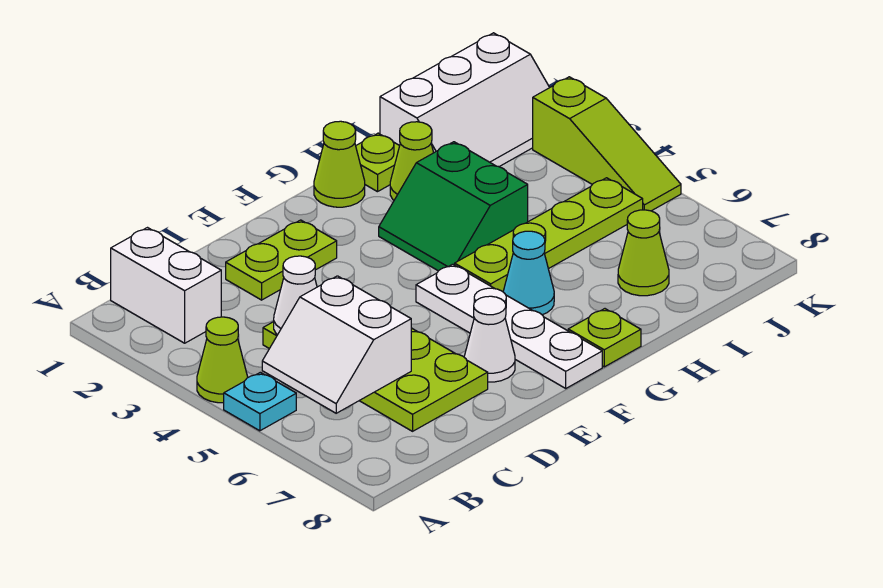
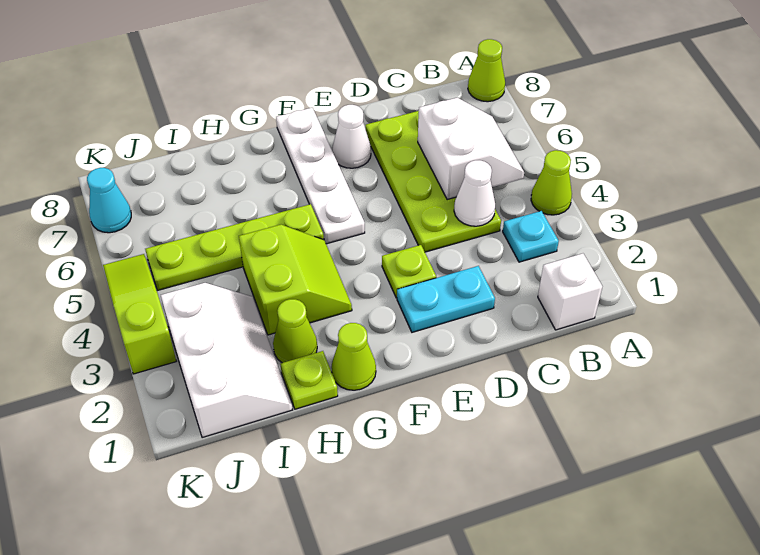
cyan plate A5 level 1 -> cyan plate B3 level 1
white brick B1:B2 level 1 -> white brick B1 level 1
lime plate D2:E2 level 1 -> cyan plate D2:E2 level 1
green slope G3:H4 level 1 top H -> lime slope G3:H4 level 1 top H
cyan cone G6 level 1 -> cyan cone K7 level 1
lime plate G8 level 1 -> lime plate E3 level 1
white slope I1:K2 level 1 top 1 -> white slope I1:J3 level 1 top J
lime cone I7 level 1 -> lime cone A8 level 1

